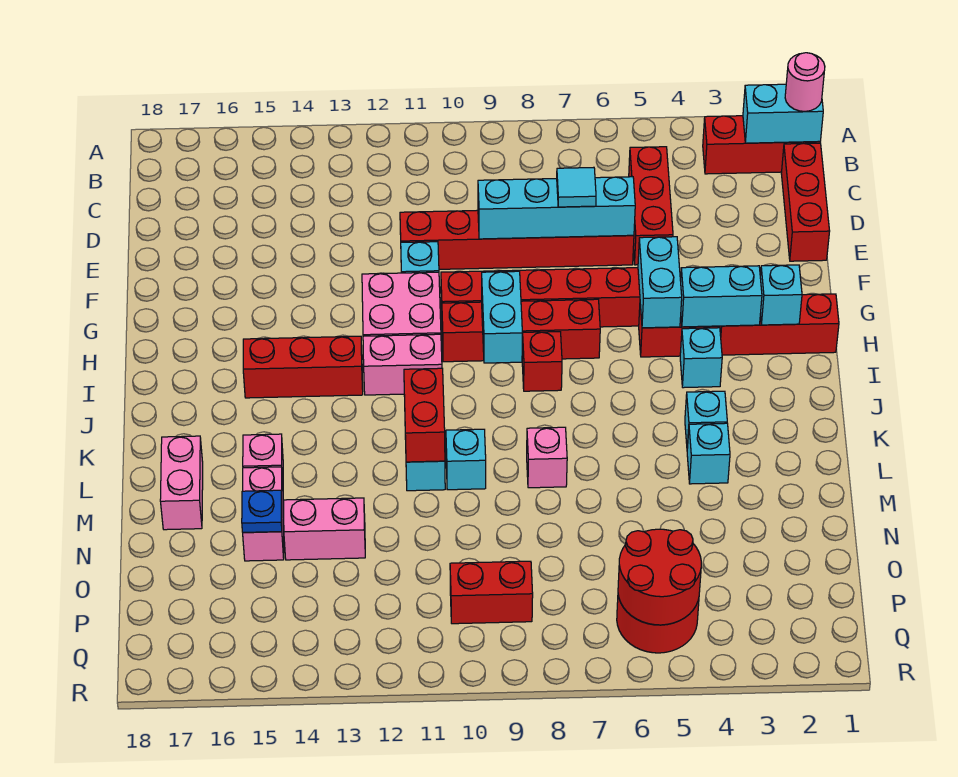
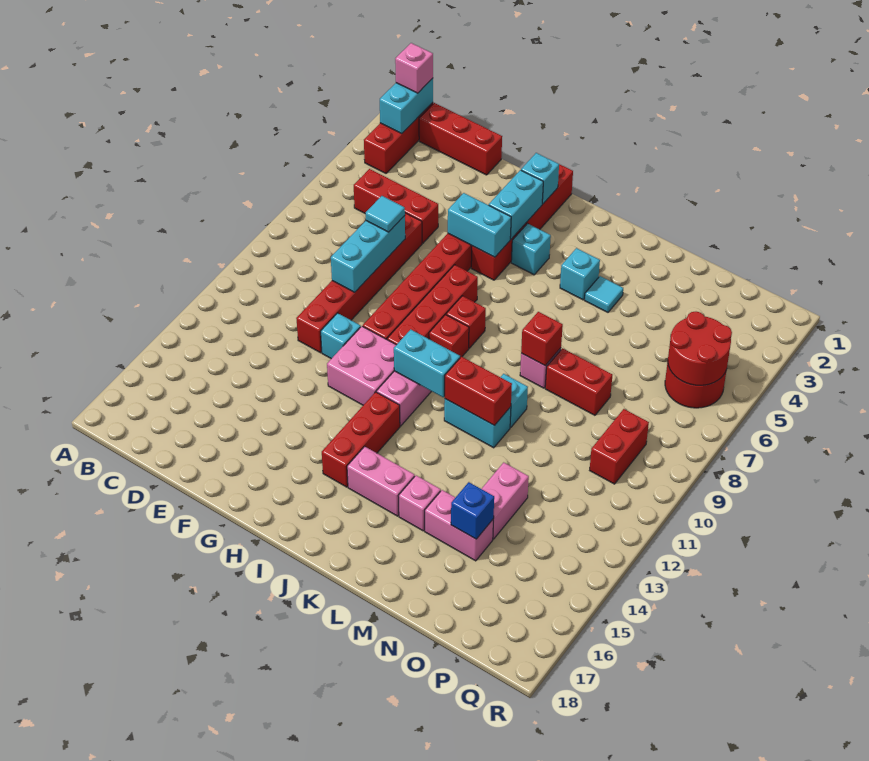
pink round brick B1 level 3 -> pink brick B1 level 3
cyan brick E6:E9 level 2 -> cyan brick E7:E9 level 2
cyan brick H9:I9 level 2 -> cyan brick I11:J11 level 2
none -> red brick I9 level 1
cyan brick L4 level 1 -> cyan tile L4 level 1
none -> red brick L8 level 2
pink brick L17:M17 level 1 -> pink brick J15:K15 level 1
none -> red brick M8:N8 level 1
blue plate N15 level 2 -> blue brick N15 level 2

